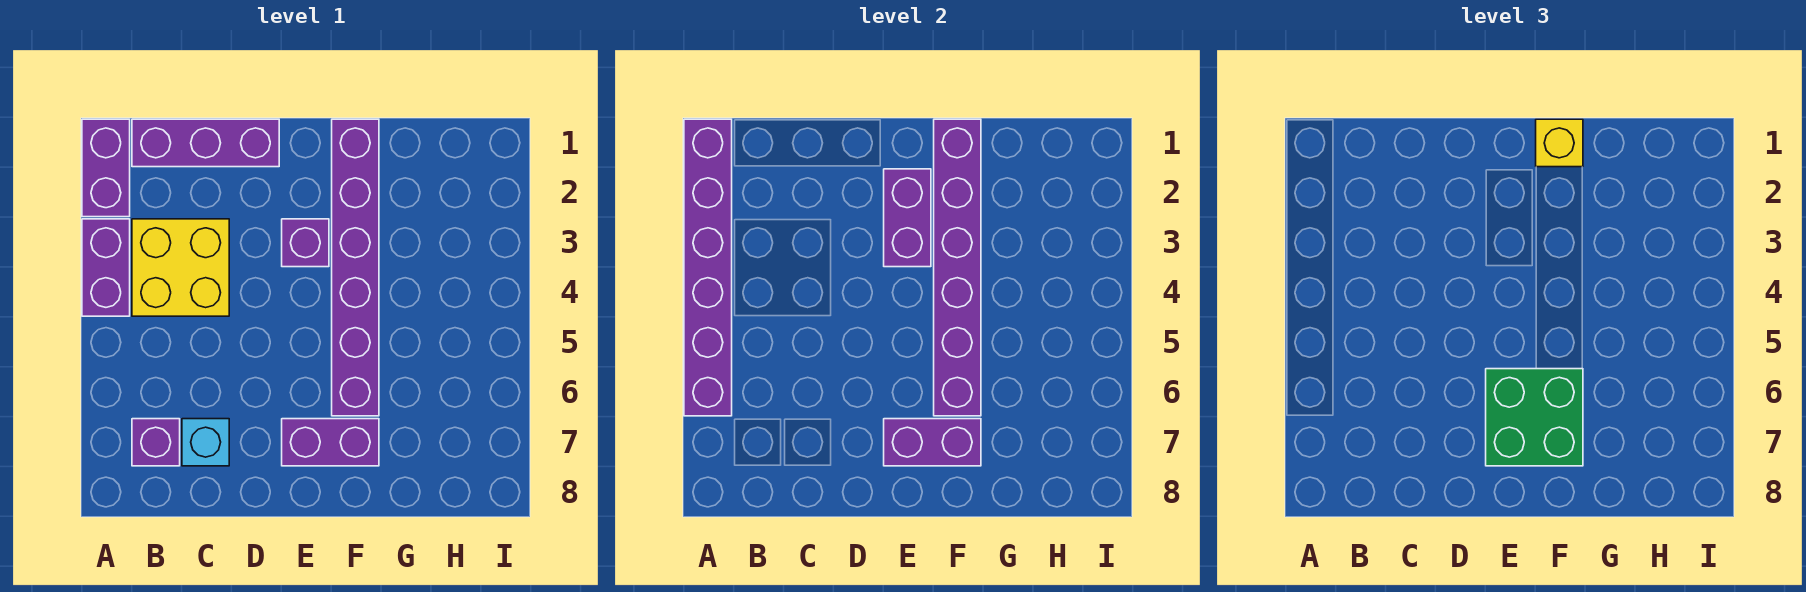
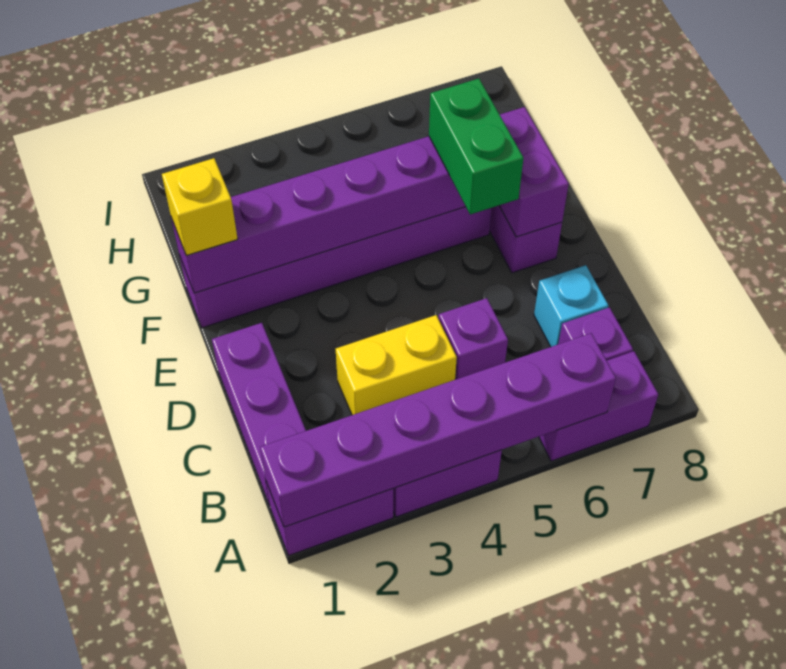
yellow brick B3:C4 level 1 -> yellow brick C3:C4 level 1
purple brick E2:E3 level 2 -> purple brick A6:A7 level 1
purple brick E3 level 1 -> purple brick C5 level 1
green brick E6:F7 level 3 -> green brick E6:F6 level 3

